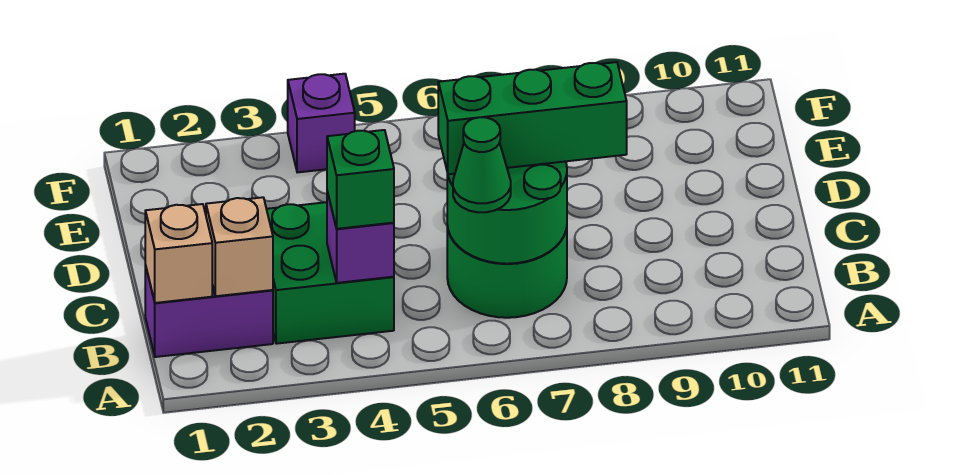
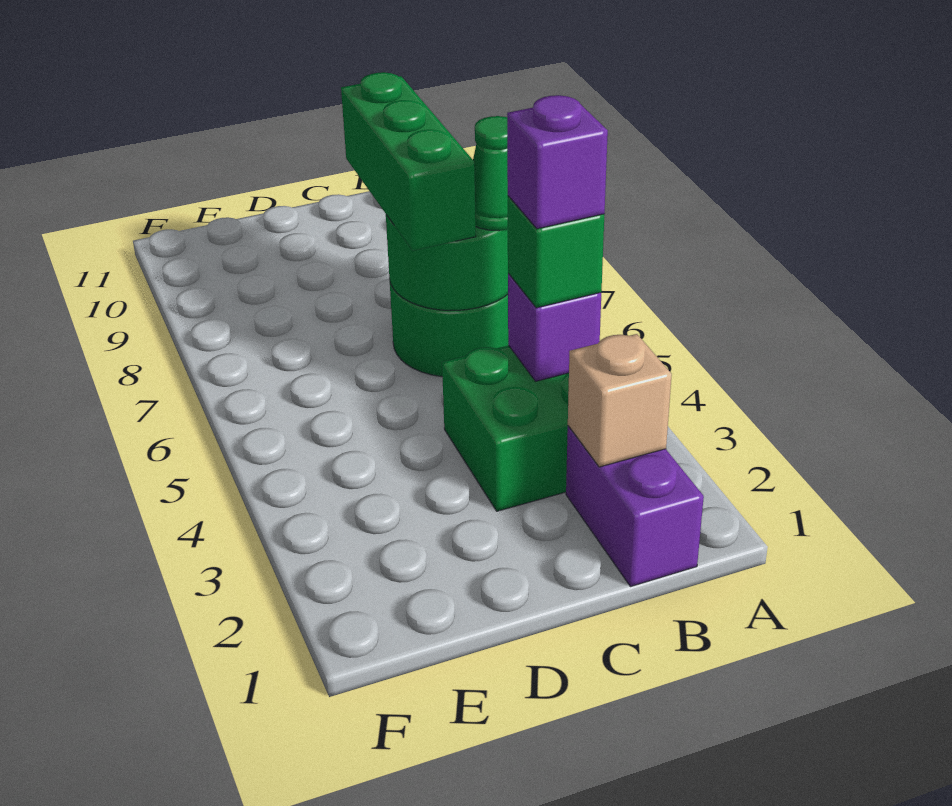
tan brick B1 level 2 -> none
purple brick F4 level 1 -> purple brick B4 level 4

